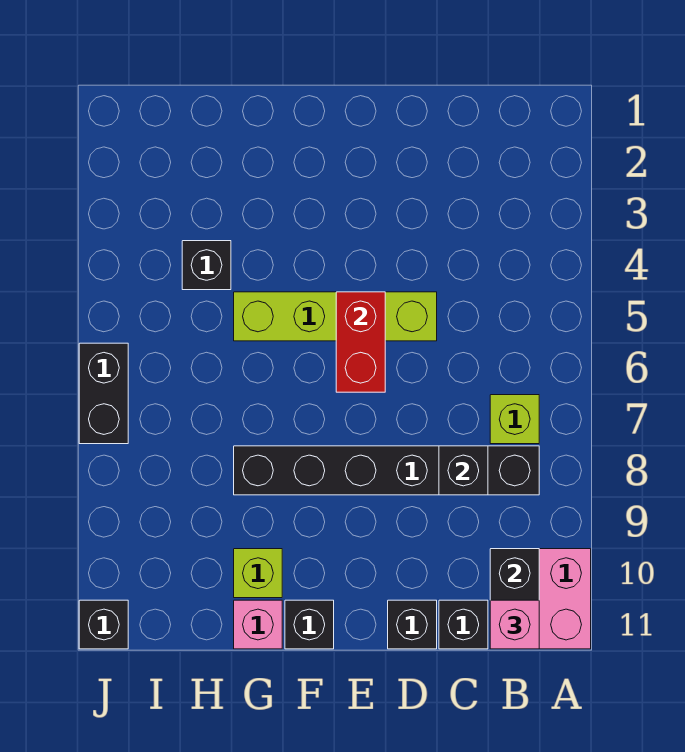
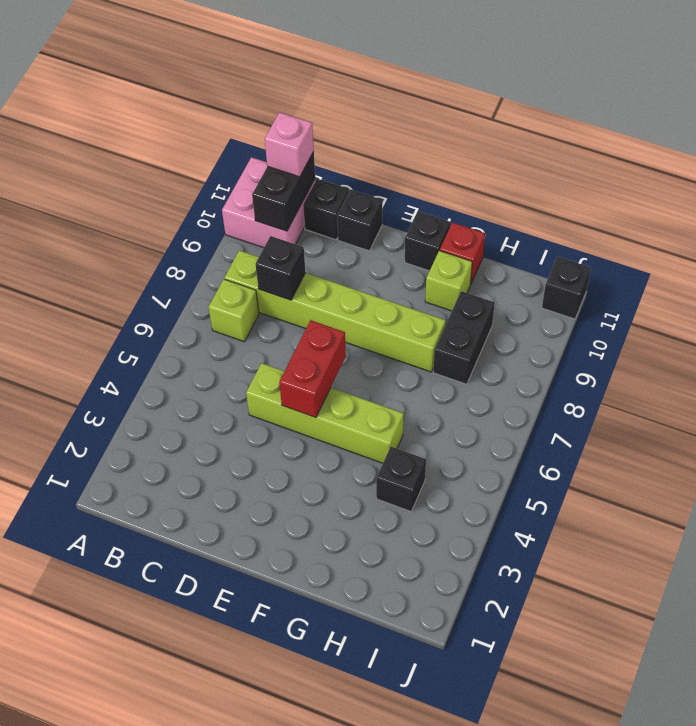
black brick B8:G8 level 1 -> lime brick B8:G8 level 1
pink brick G11 level 1 -> red brick G11 level 1
black brick J6:J7 level 1 -> black brick H8:H9 level 1

